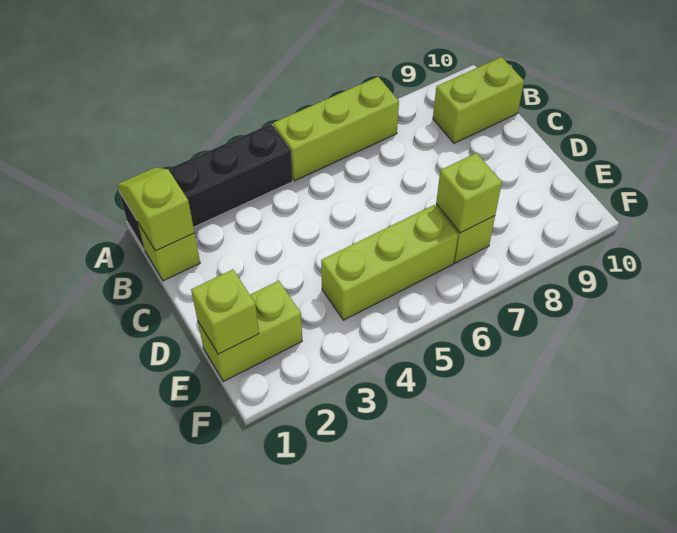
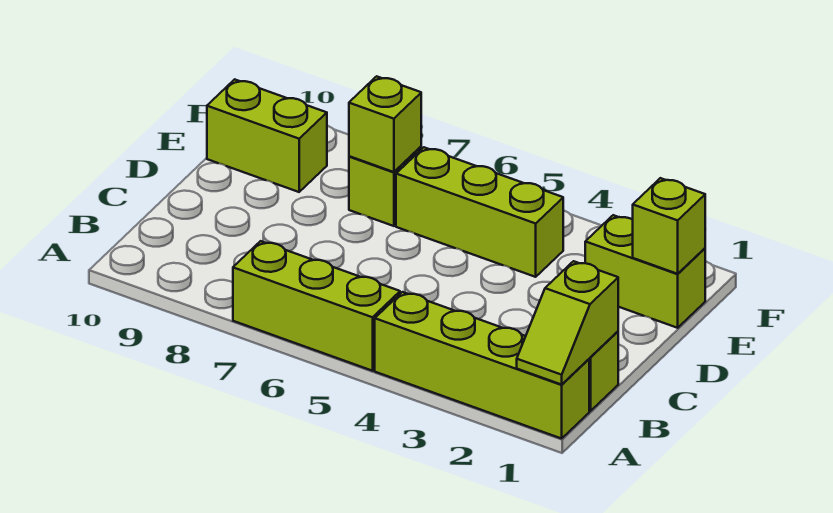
black brick A1:A4 level 1 -> lime brick A1:A4 level 1
lime brick B9:B10 level 1 -> lime brick E9:E10 level 1

